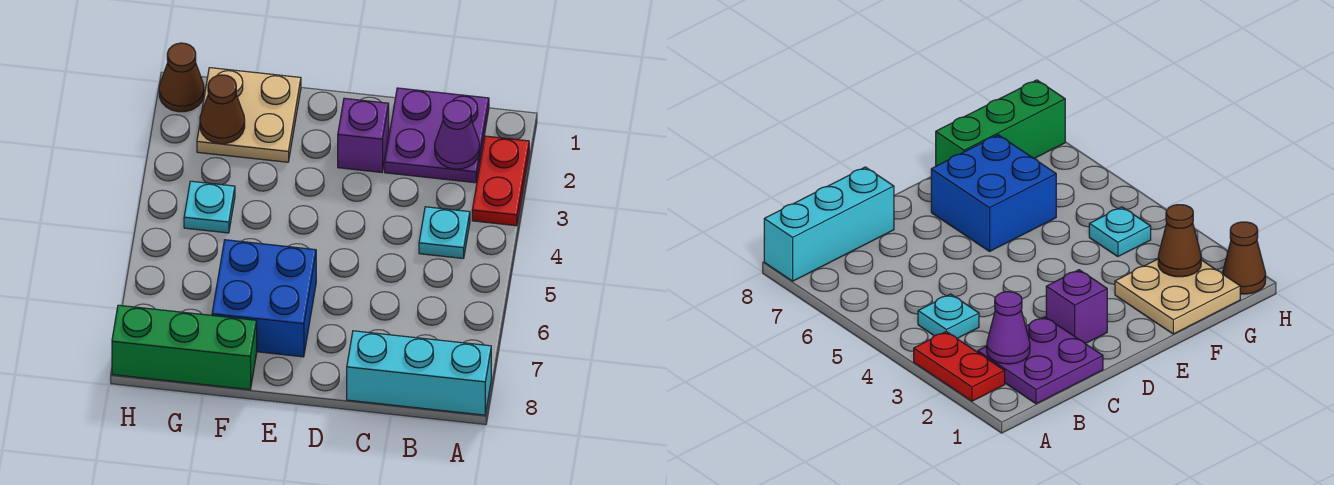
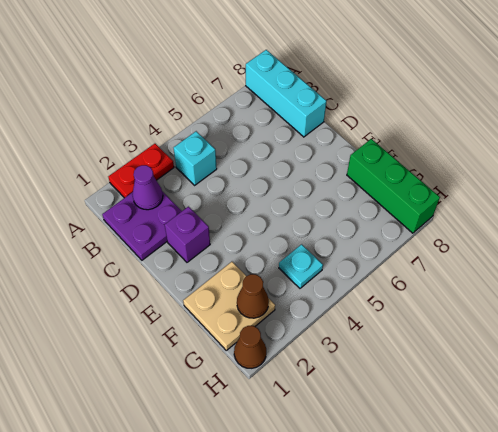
cyan plate B4 level 1 -> cyan brick B4 level 1
blue brick E6:F7 level 1 -> none

